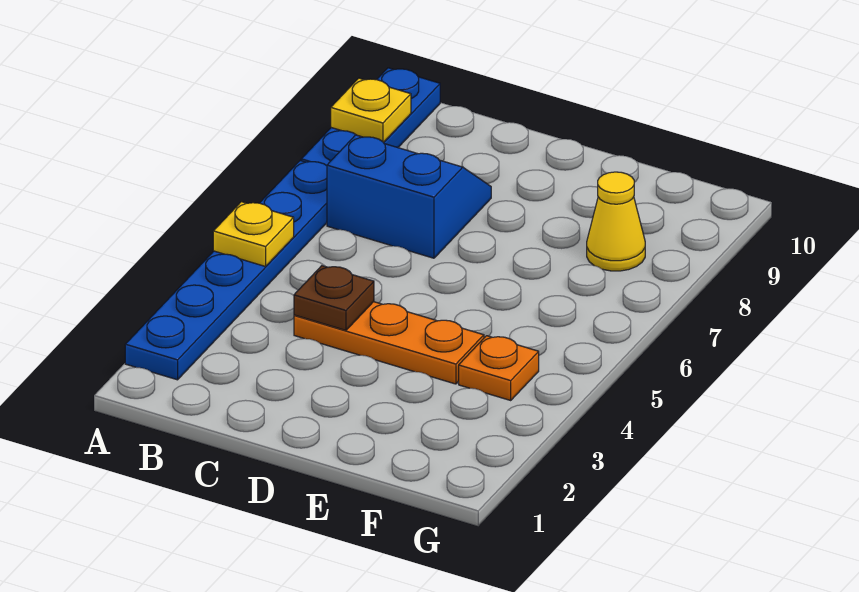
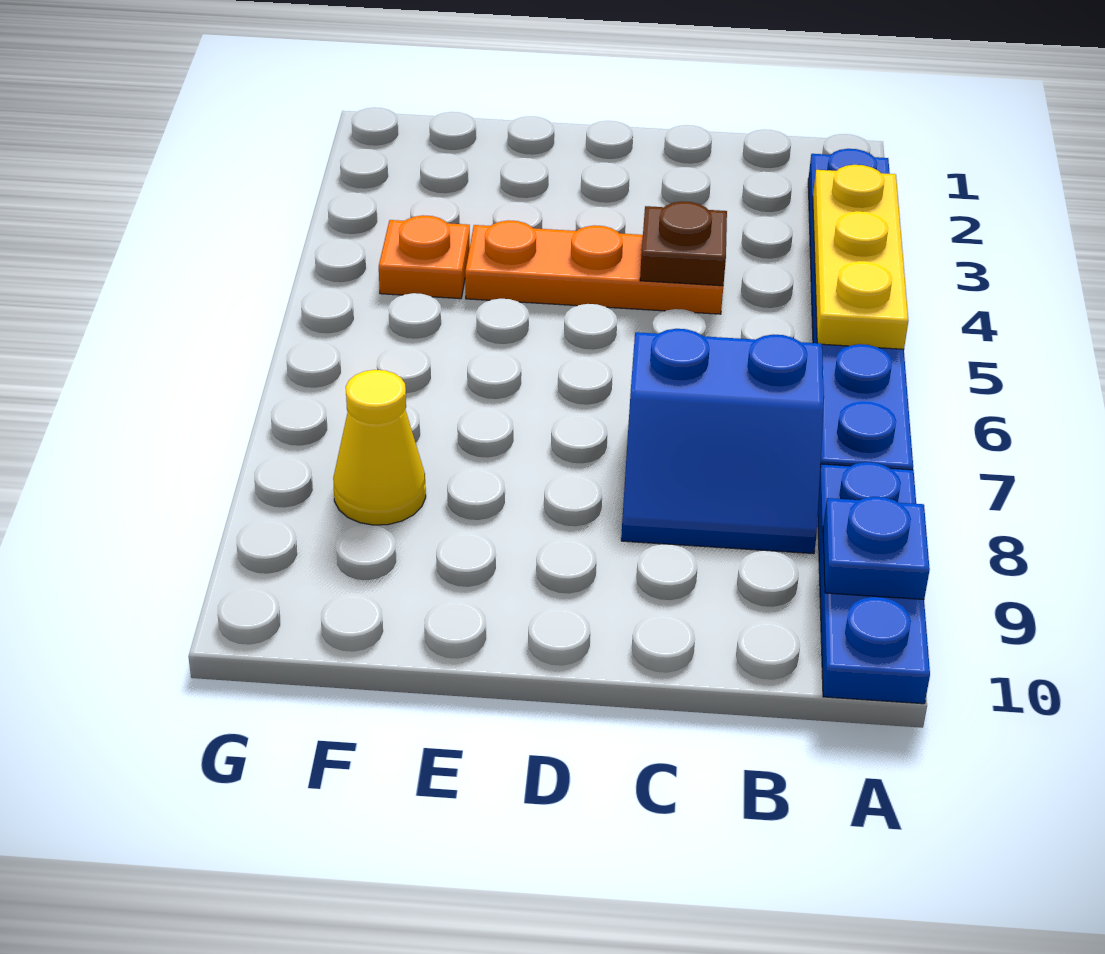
yellow plate A5 level 2 -> yellow plate A3:A5 level 2
yellow plate A9 level 2 -> blue plate A9 level 2

